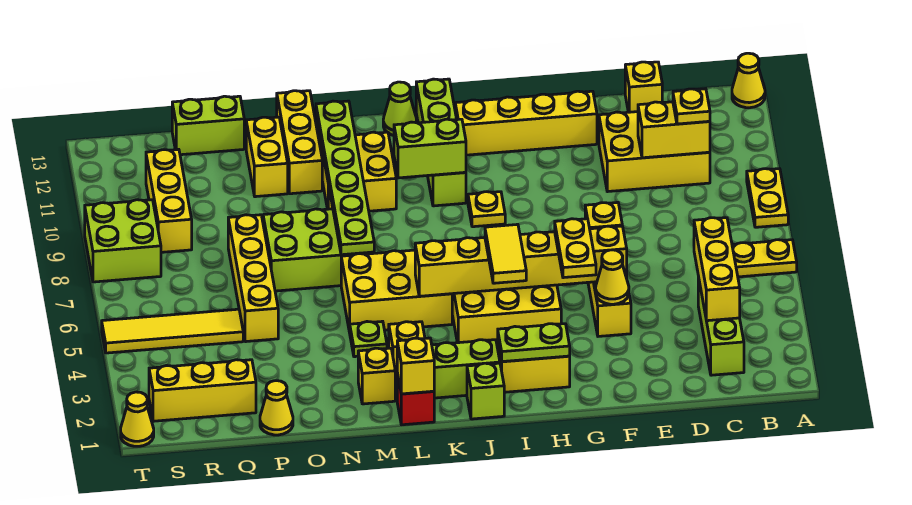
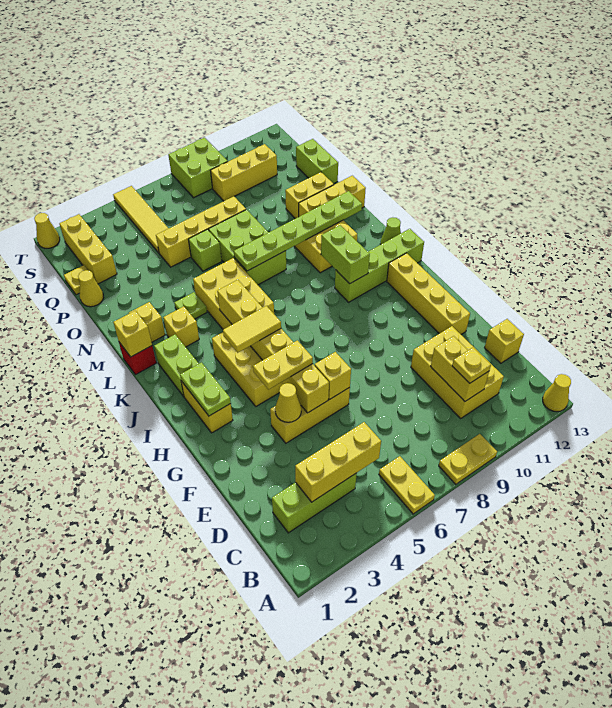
yellow plate I9 level 1 -> yellow plate Q1 level 1
lime brick J1 level 1 -> lime brick O6 level 1

